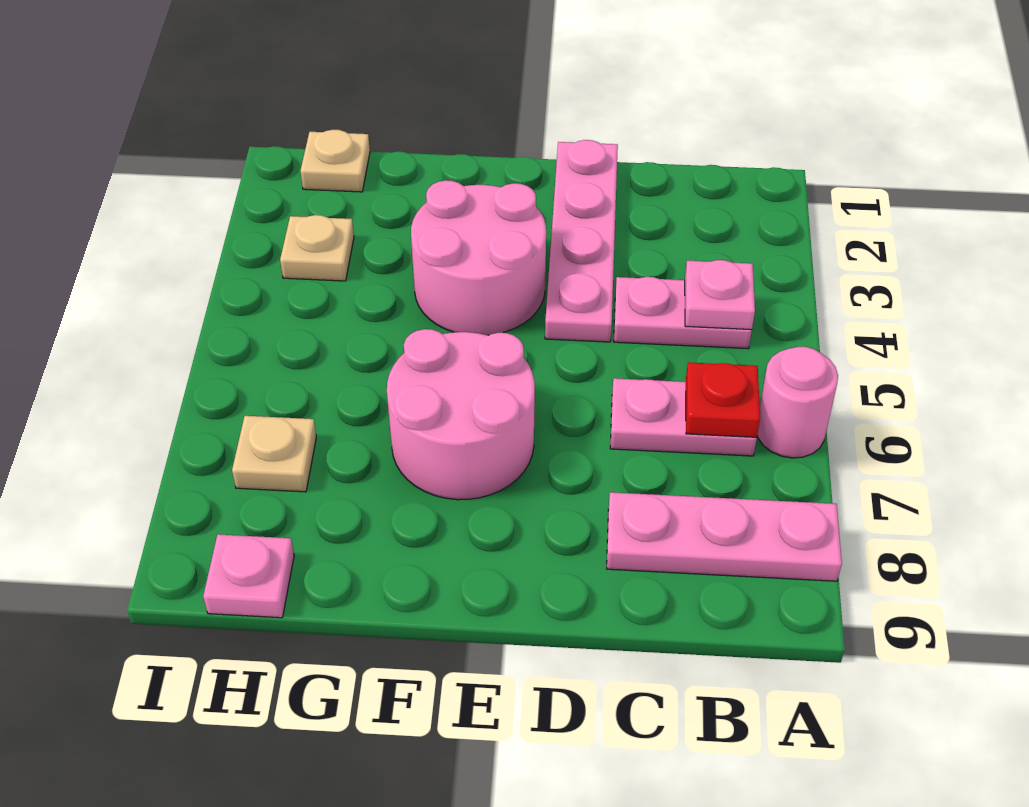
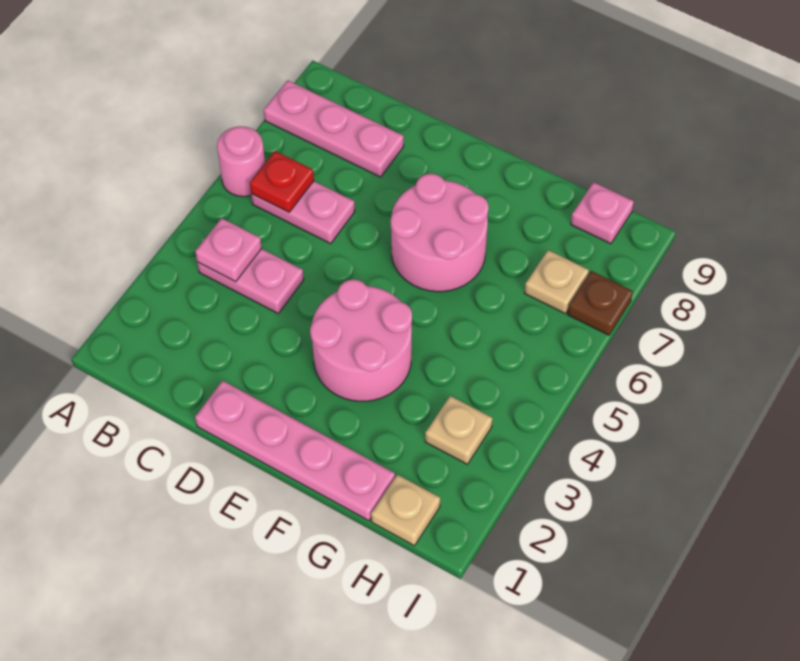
pink plate D1:D4 level 1 -> pink plate D1:G1 level 1
none -> brown plate I7 level 1

